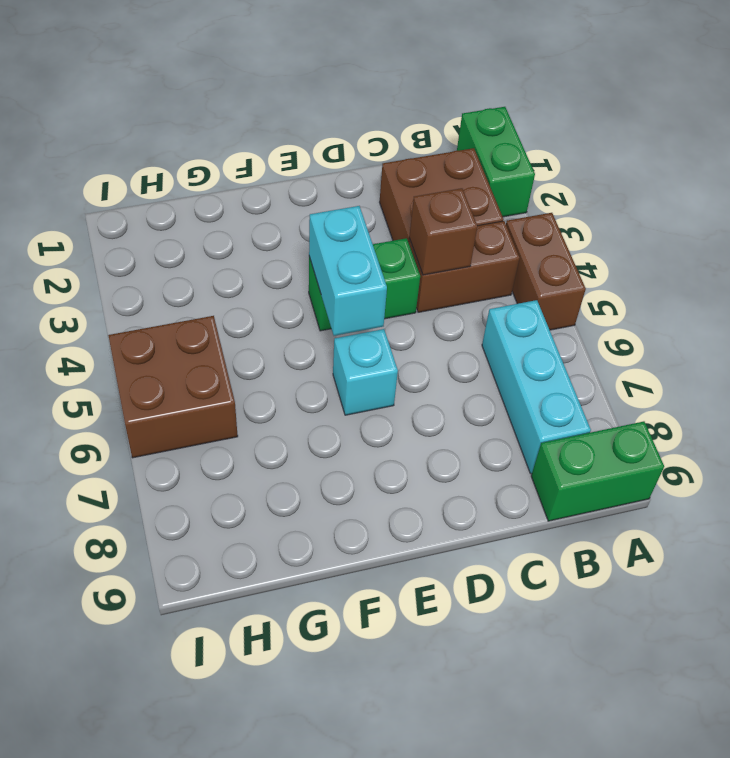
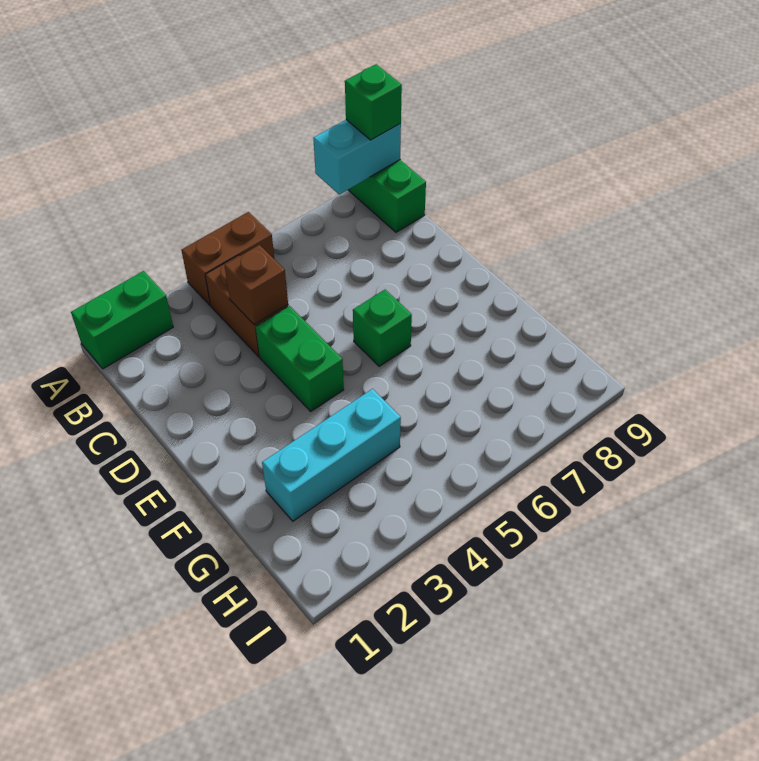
none -> green brick A9 level 3
brown brick B2:C3 level 1 -> none
cyan brick B6:B8 level 1 -> cyan brick G2:G4 level 1
cyan brick E4:E5 level 2 -> cyan brick A8:A9 level 2
cyan brick E6 level 1 -> green brick E6 level 1
brown brick H5:I6 level 1 -> none

